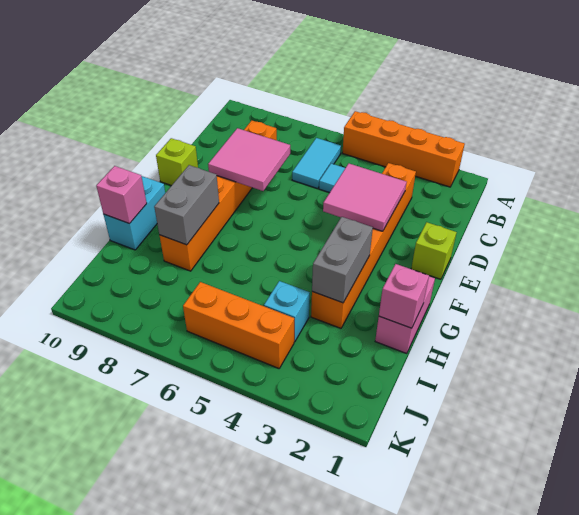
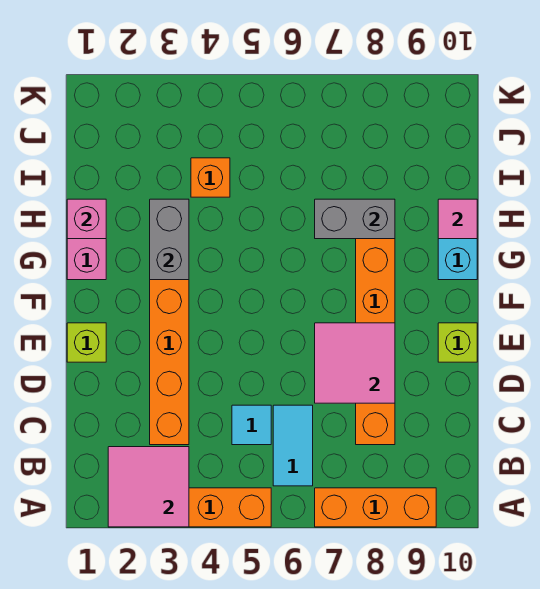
pink tile D3:E4 level 2 -> pink tile A2:B3 level 2
grey brick G8:H8 level 2 -> grey brick H7:H8 level 2
pink brick H10 level 2 -> pink tile H10 level 2
cyan brick I4 level 1 -> orange brick I4 level 1
orange brick J4:J6 level 1 -> orange brick A7:A9 level 1

